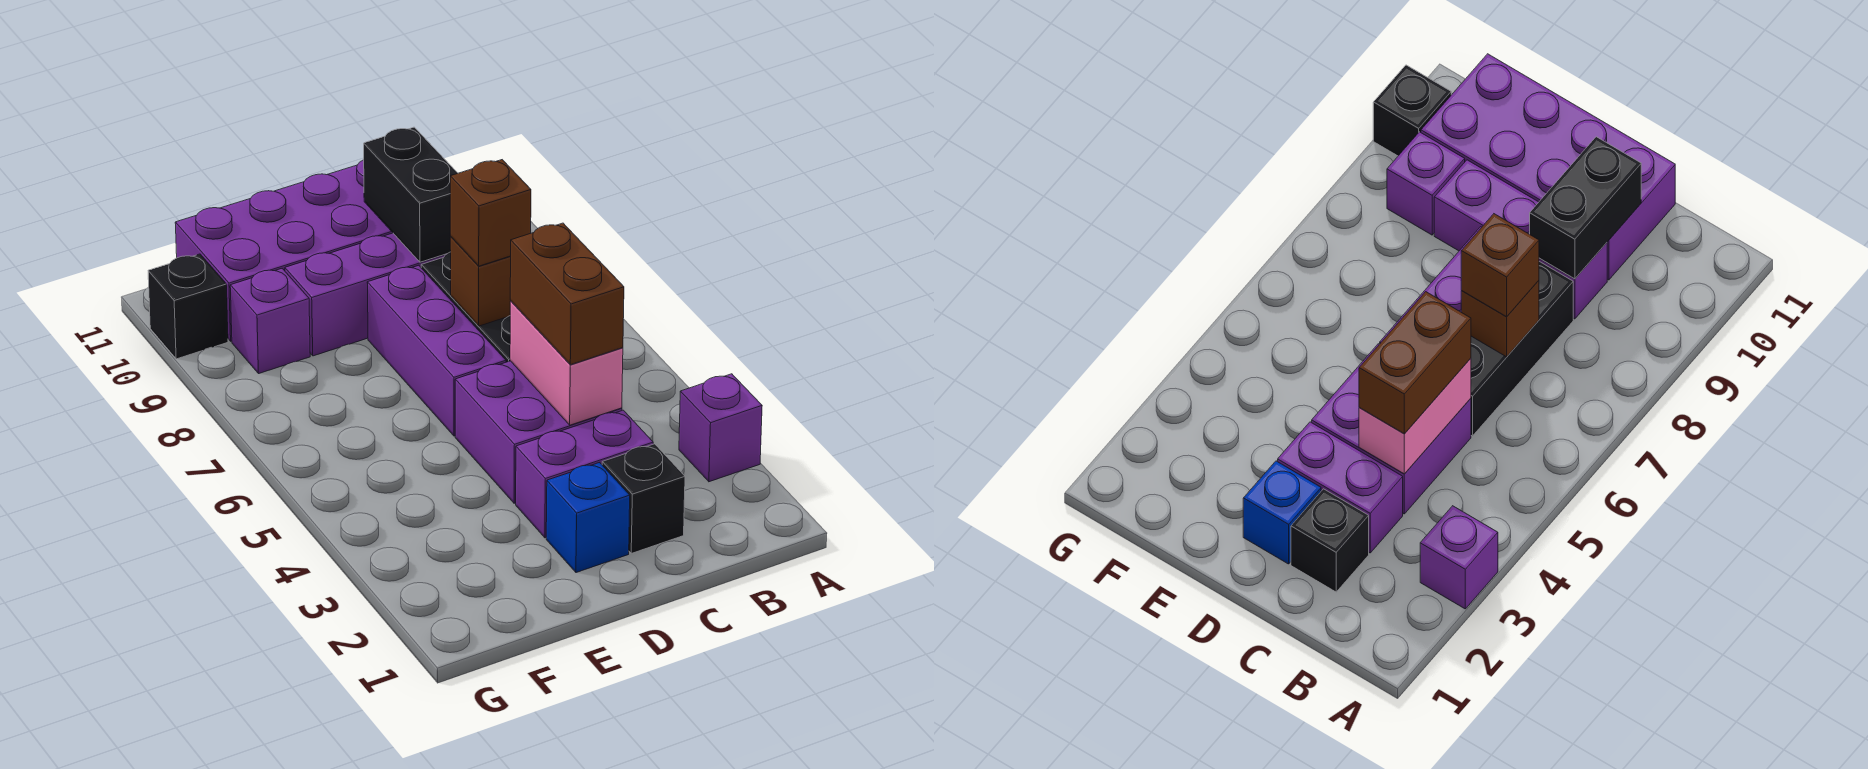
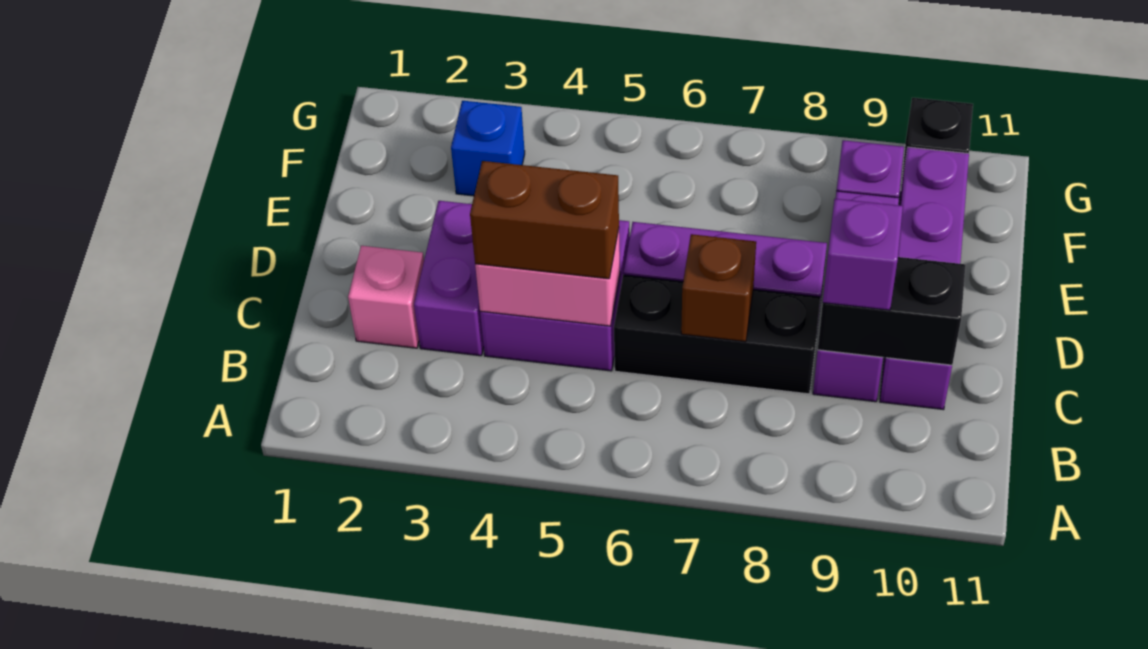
purple brick A3 level 1 -> purple brick C9 level 3
black brick C2 level 1 -> pink brick C2 level 1
brown brick C7 level 3 -> none
purple brick C10:F11 level 1 -> purple brick C10:F10 level 1
blue brick D2 level 1 -> blue brick F3 level 1

